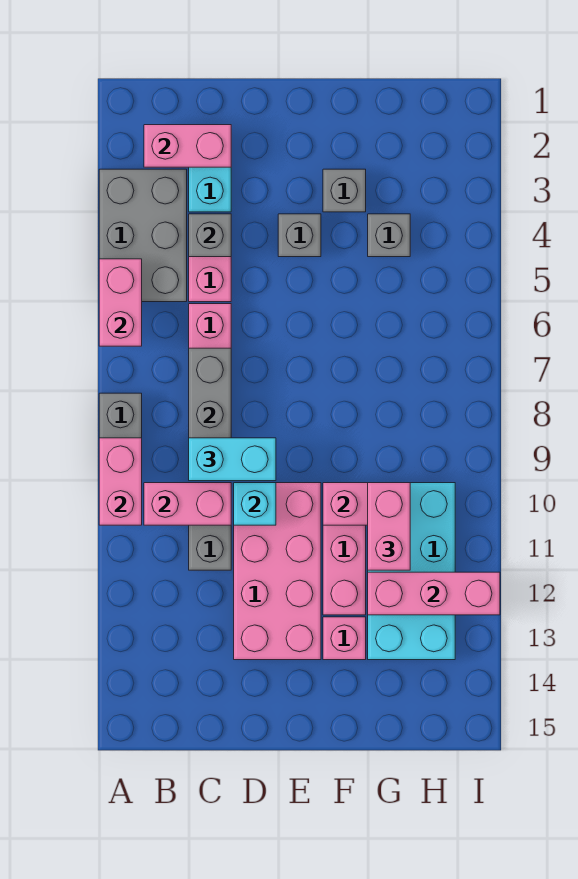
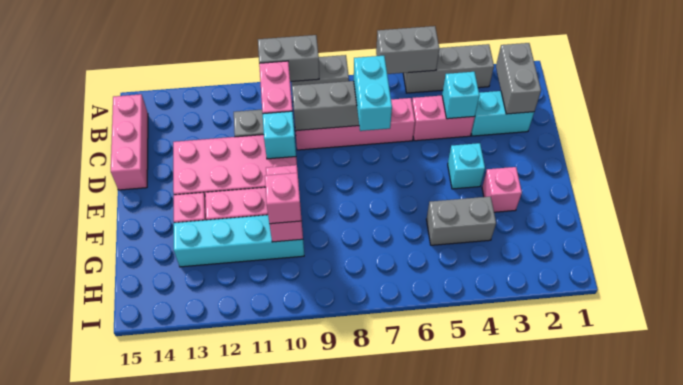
grey brick A3:B5 level 1 -> grey brick A3:A5 level 1
pink brick A5:A6 level 2 -> grey brick A5:A6 level 2
pink brick A9:A10 level 2 -> grey brick A9:A10 level 2
pink brick B2:C2 level 2 -> grey brick B2:C2 level 2
grey brick C4 level 2 -> cyan brick C4 level 2
cyan brick C9:D9 level 3 -> cyan brick C7:D7 level 3
grey brick E4 level 1 -> cyan brick E4 level 1
grey brick F3 level 1 -> pink brick F3 level 1
grey brick G4 level 1 -> grey brick G4:G5 level 1
cyan brick G10:H13 level 1 -> cyan brick G10:G13 level 1
pink brick G10:G11 level 3 -> pink brick G10 level 3
pink brick G12:I12 level 2 -> pink brick B15:D15 level 1

